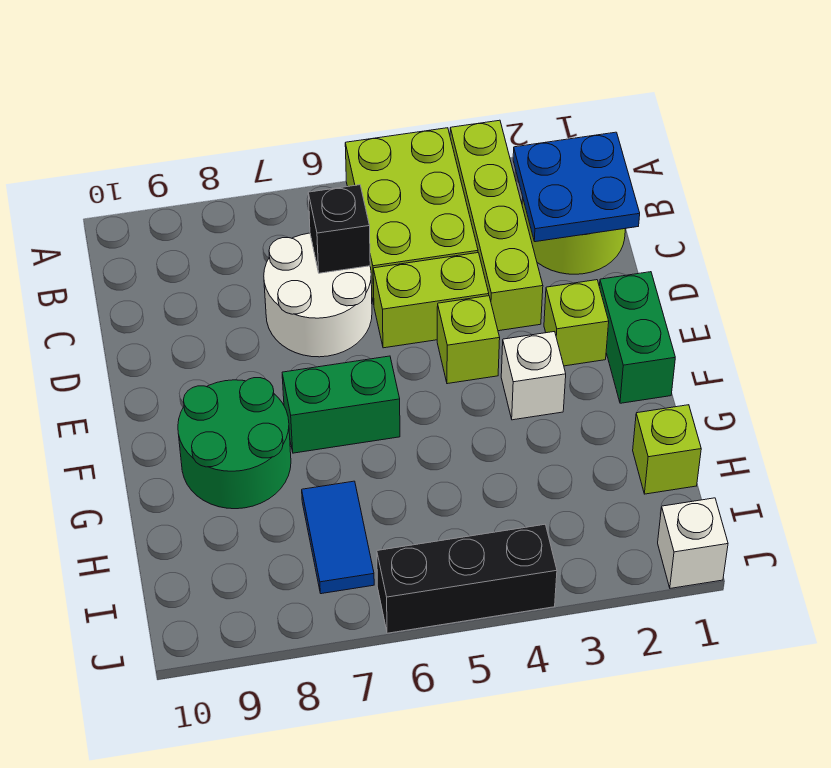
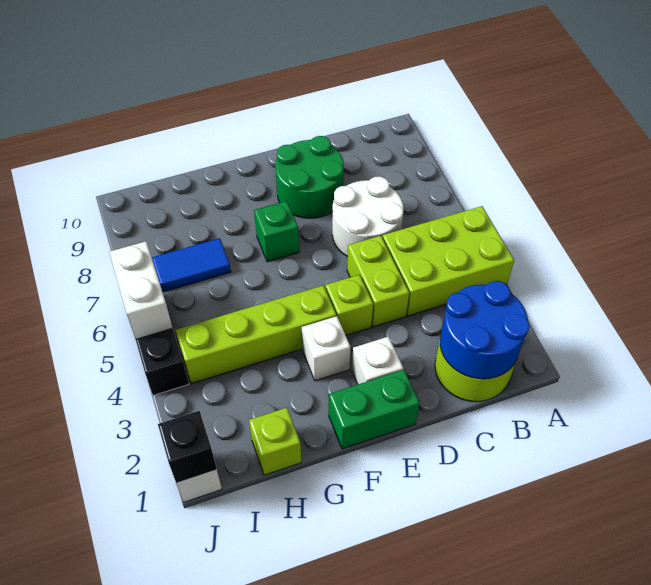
lime brick A3:D3 level 1 -> lime brick F4:I4 level 1
blue plate B1:C2 level 2 -> blue round brick B1:C2 level 2
black brick C6 level 2 -> black brick J1 level 2
lime brick E2 level 1 -> white brick E2 level 1
green brick F6:F7 level 1 -> green brick F7 level 1
green round brick F8:G9 level 1 -> green round brick D8:E9 level 1
none -> white brick J5:J6 level 2

